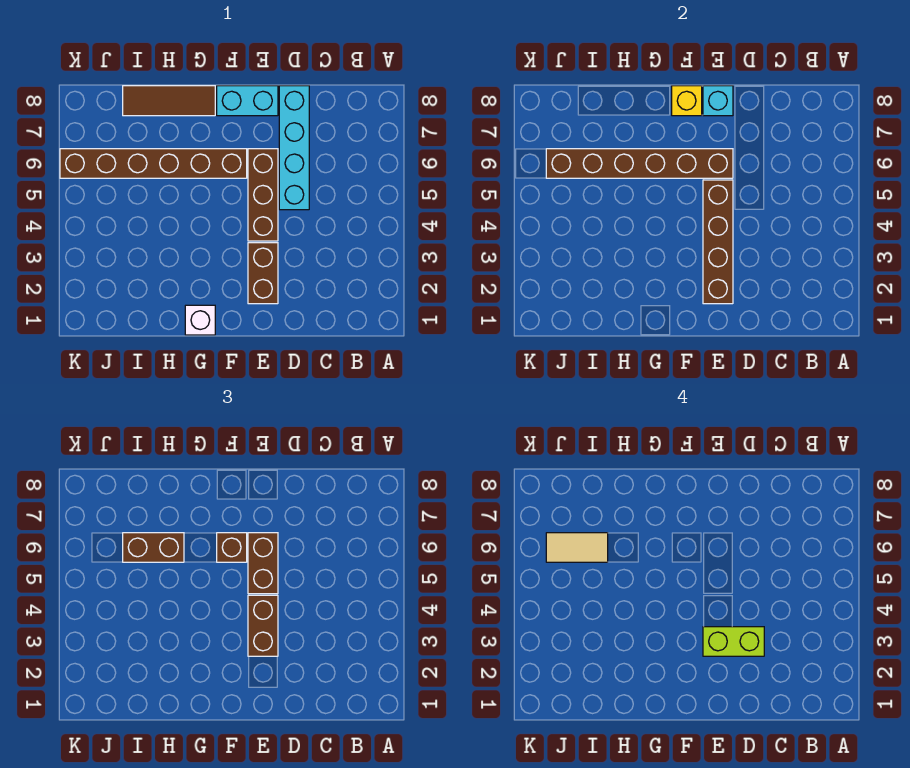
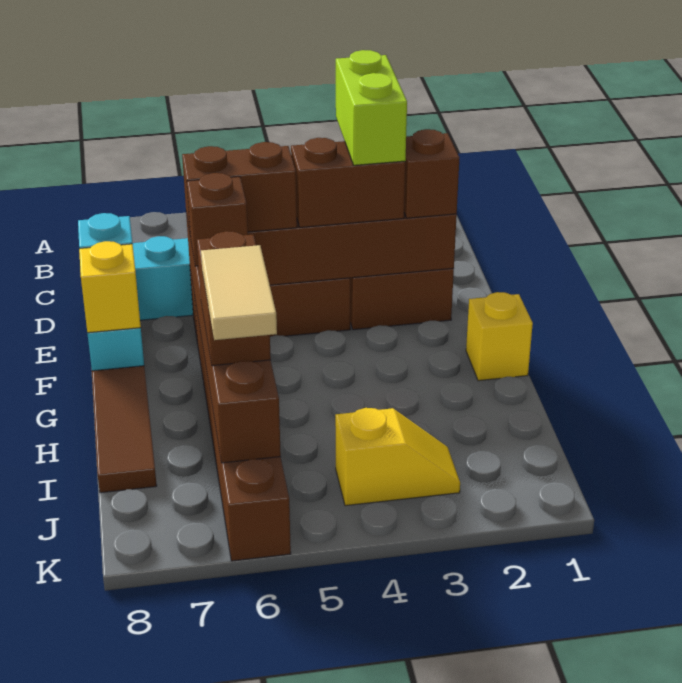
none -> brown brick E2 level 3
white brick G1 level 1 -> yellow brick G1 level 1
none -> yellow slope J3:J4 level 1 top 4

